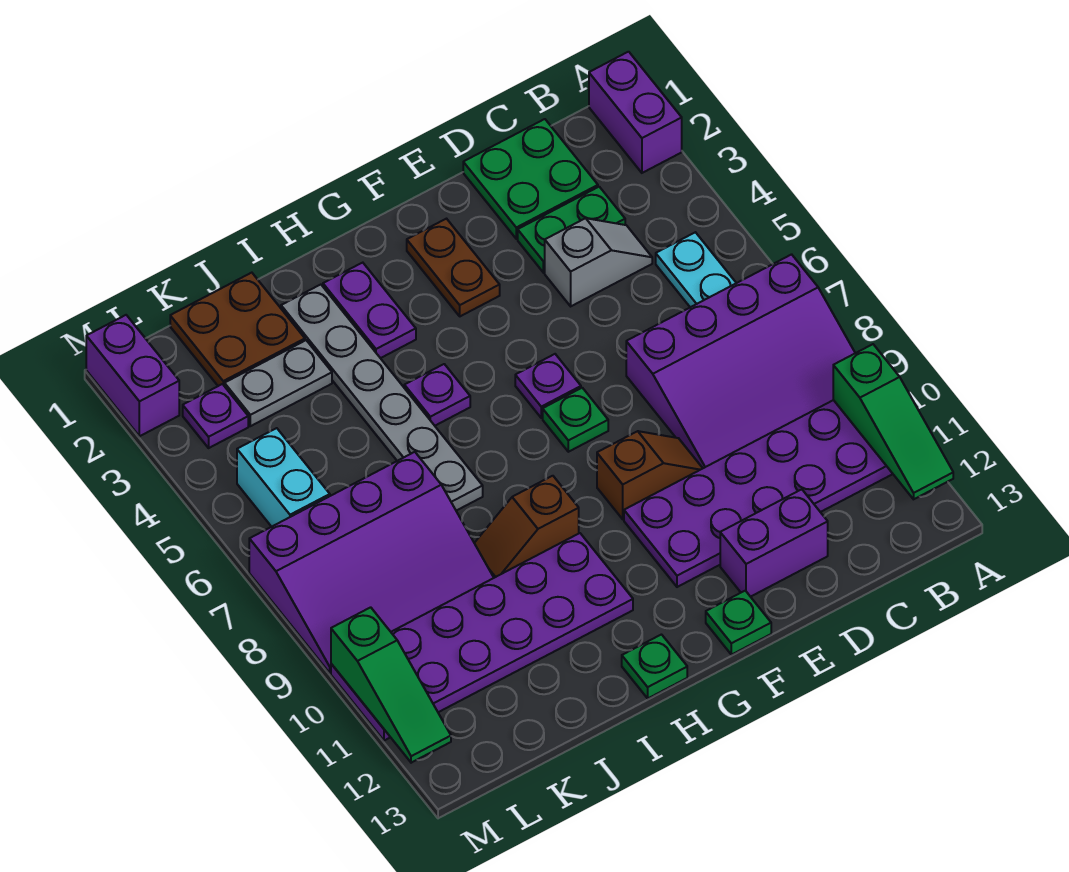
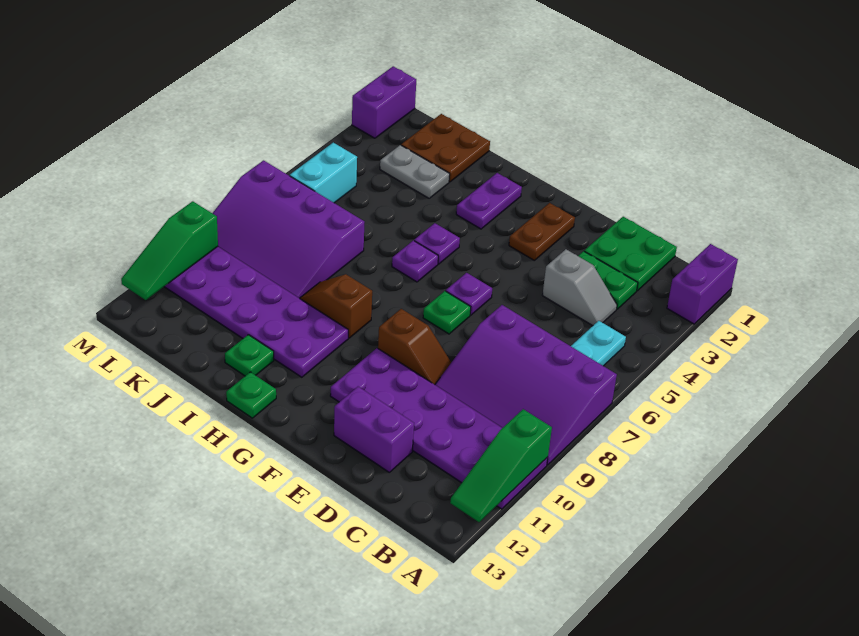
green plate F13 level 1 -> green plate I12 level 1
grey plate I2:I7 level 1 -> none
purple plate L3 level 1 -> purple plate H6 level 1

